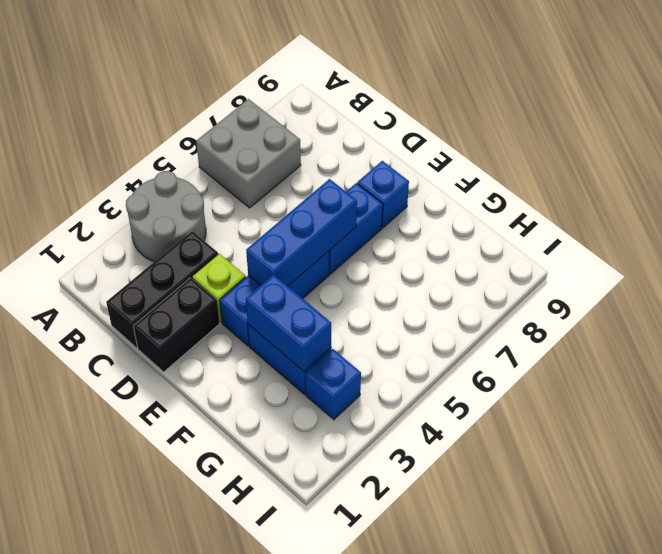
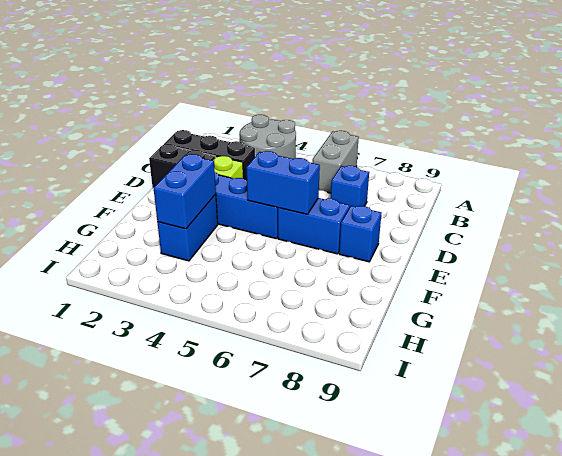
grey brick A6:B7 level 1 -> grey brick A6:B6 level 1
blue brick E4:E6 level 2 -> blue brick E5:E6 level 2
blue brick H3 level 1 -> blue brick C7 level 1

